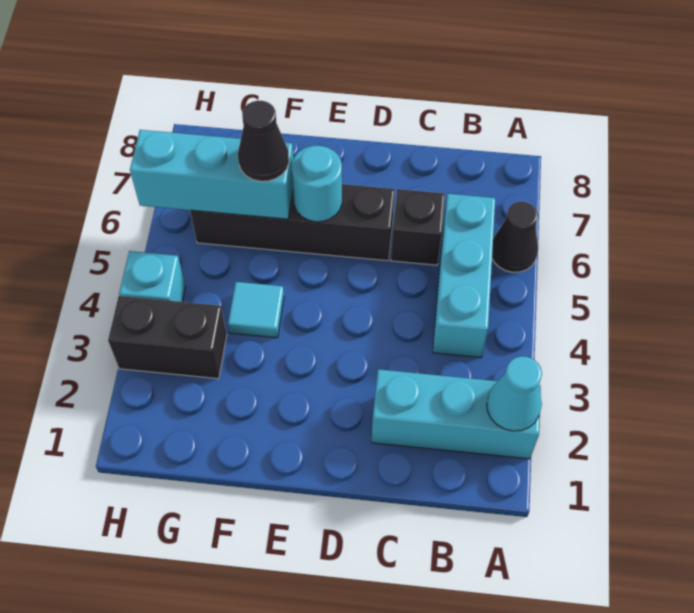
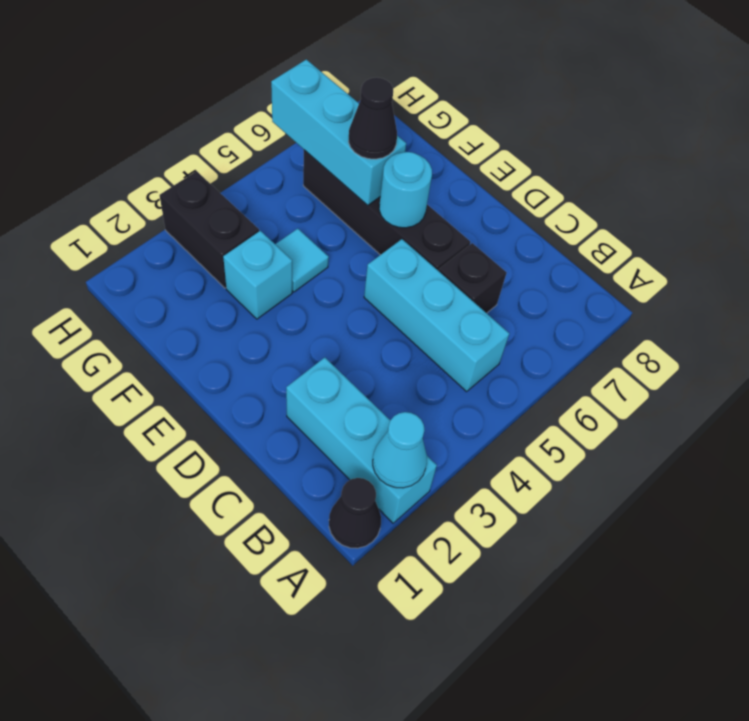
black cone A6 level 1 -> black cone A1 level 1
cyan brick B4:B6 level 1 -> cyan brick B5:D5 level 1
cyan brick H4 level 1 -> cyan brick F3 level 1

